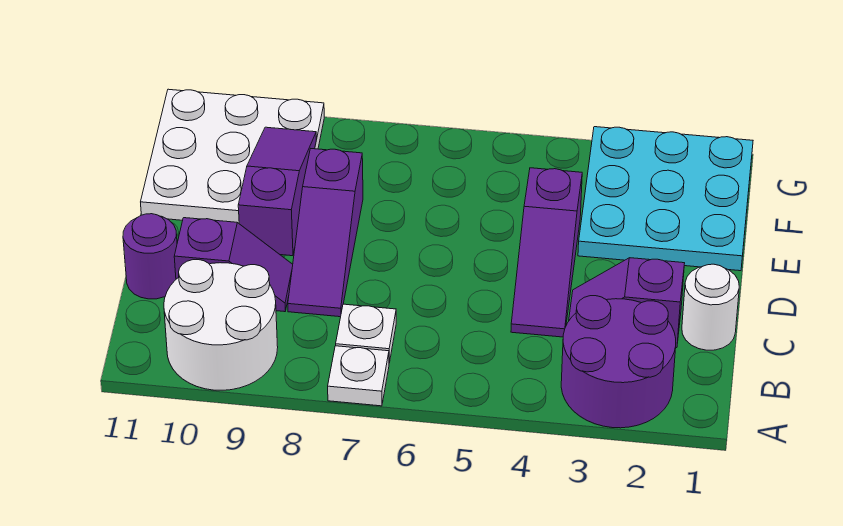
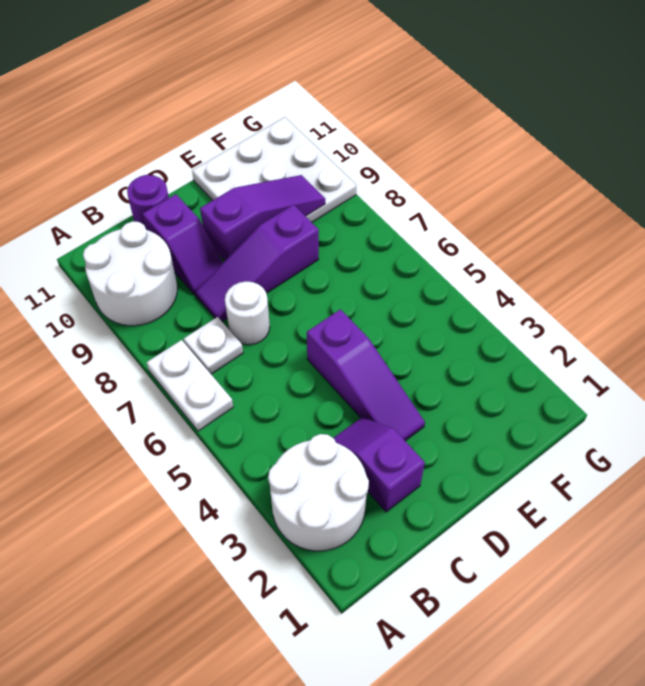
purple round brick A2:B3 level 1 -> white round brick A2:B3 level 1
white plate A7 level 1 -> white plate A6:A7 level 1
white round brick C1 level 1 -> white round brick C7 level 1
purple slope C4:E4 level 1 top E -> purple slope D3:D5 level 1 top 5
cyan plate E1:G3 level 1 -> none

